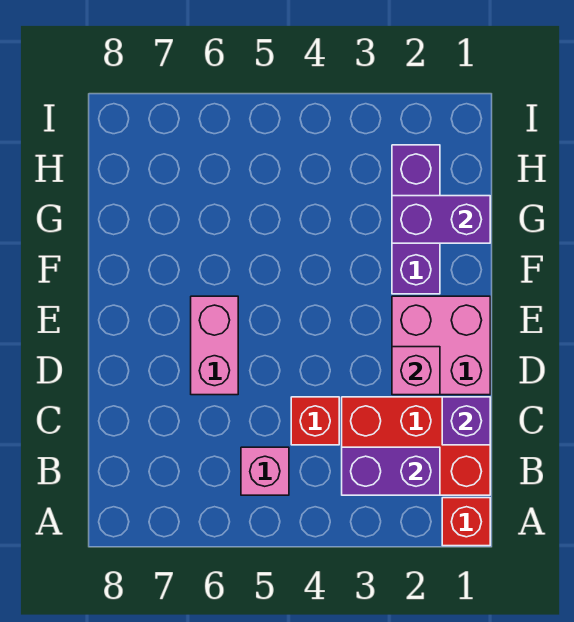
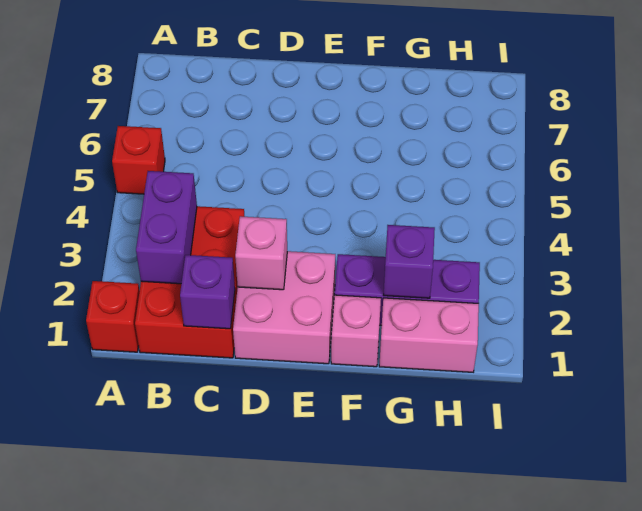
pink brick B5 level 1 -> pink brick F1 level 1
red brick C4 level 1 -> red brick A5 level 1
pink brick D6:E6 level 1 -> pink brick G1:H1 level 1
purple brick G1:G2 level 2 -> purple brick G2 level 2

